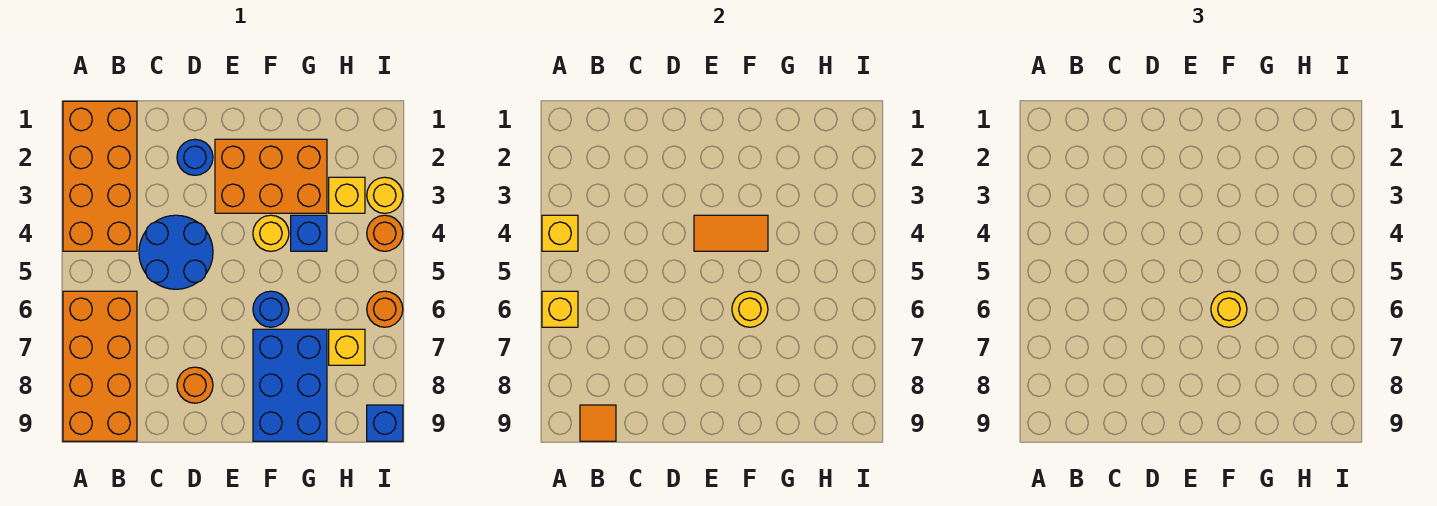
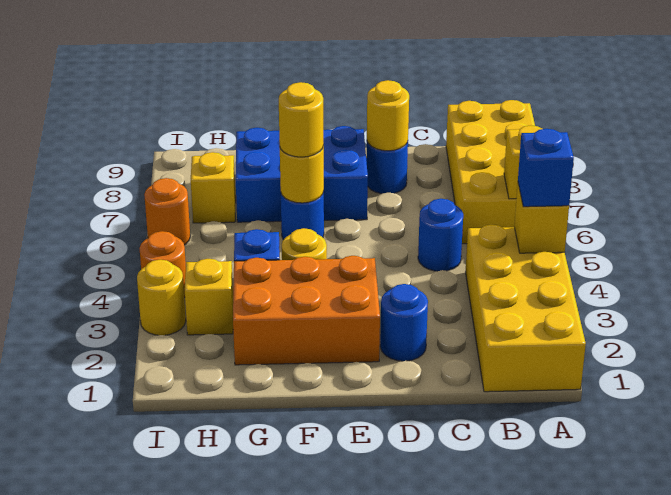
orange brick A1:B4 level 1 -> yellow brick A1:B4 level 1
orange brick A6:B9 level 1 -> yellow brick A6:B9 level 1
orange tile B9 level 2 -> none
blue round brick C4:D5 level 1 -> blue round brick C5 level 1
orange round brick D8 level 1 -> blue round brick D8 level 1
none -> yellow round brick D8 level 2
orange tile E4:F4 level 2 -> none
blue brick F7:G9 level 1 -> blue brick E7:G8 level 1
blue brick I9 level 1 -> blue brick A4 level 3

